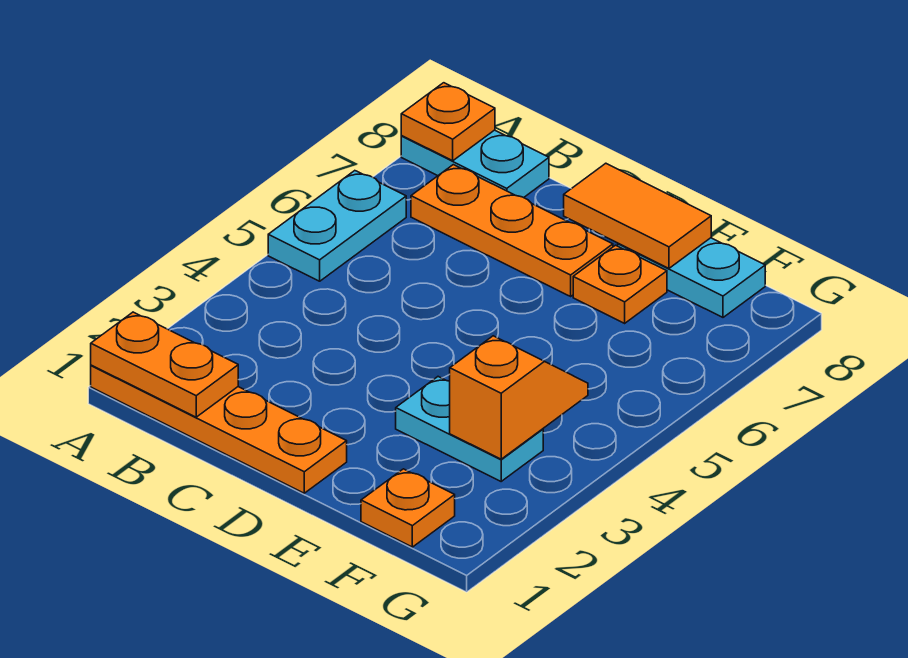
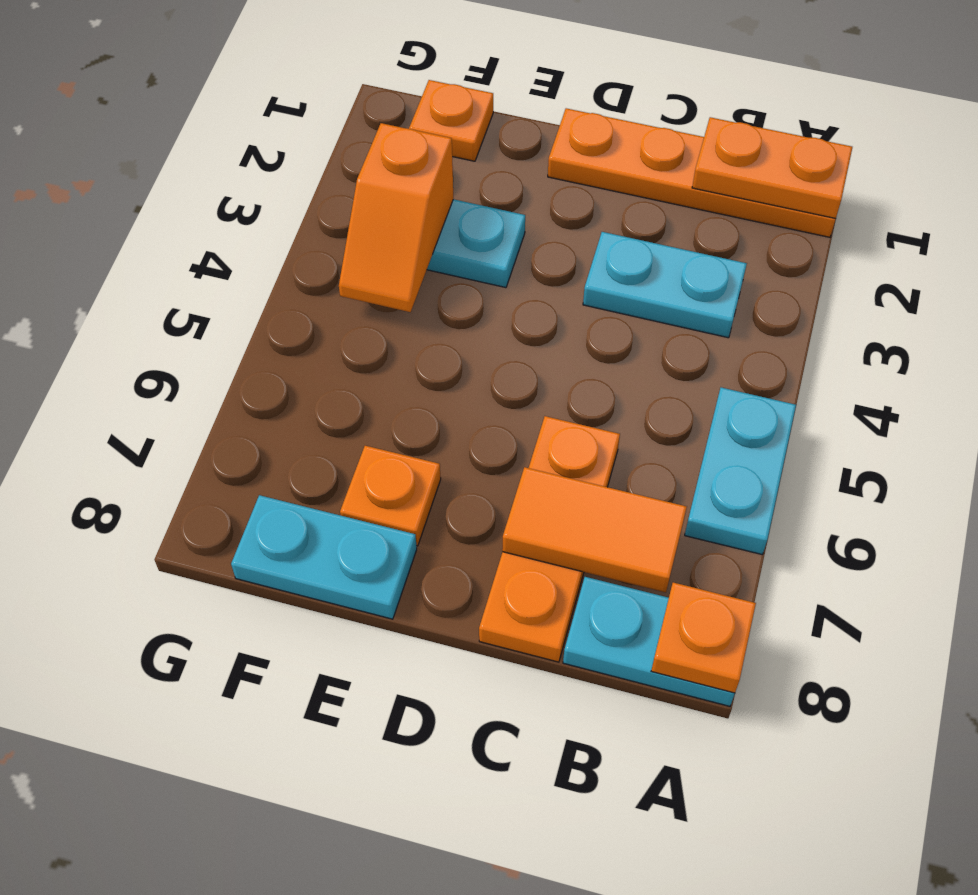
none -> cyan plate B3:C3 level 1
orange plate B7:D7 level 1 -> orange plate C6:C8 level 1
orange tile D8:E8 level 2 -> orange tile B7:C7 level 2

